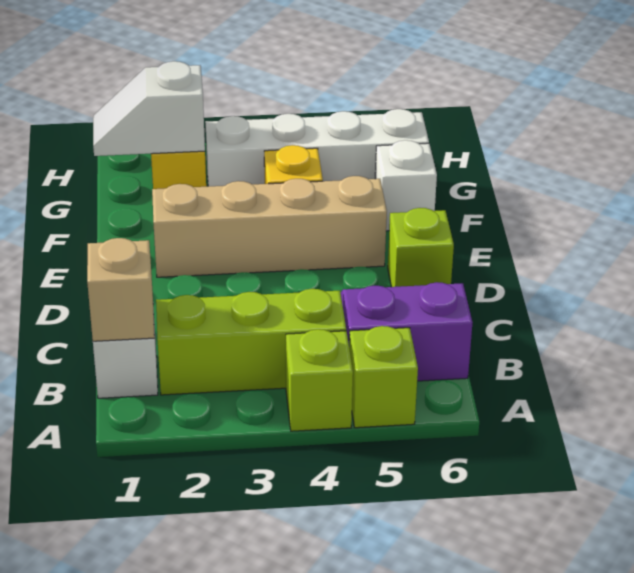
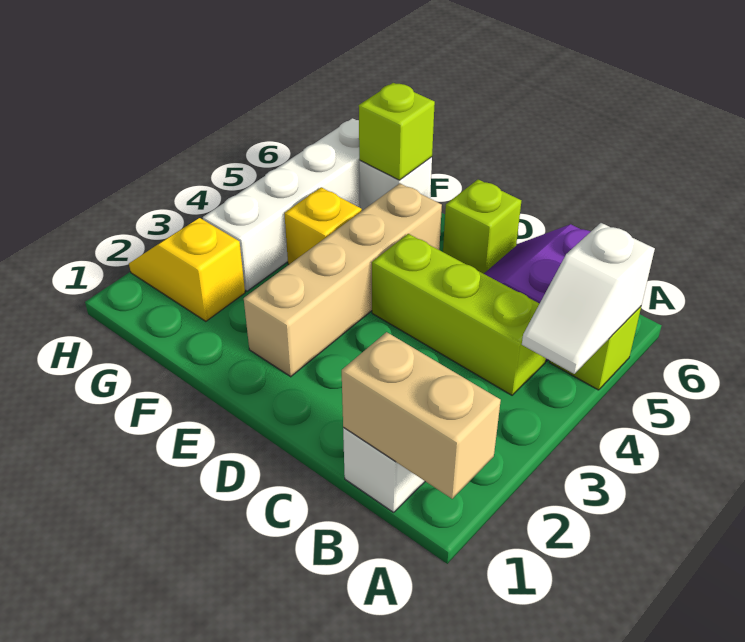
lime brick A4 level 1 -> lime brick F6 level 2
tan brick B1 level 2 -> tan brick A1:B1 level 2
lime brick B2:B4 level 1 -> lime brick B4:D4 level 1
white slope G1:G2 level 2 top 2 -> white slope A4:A5 level 2 top 5

